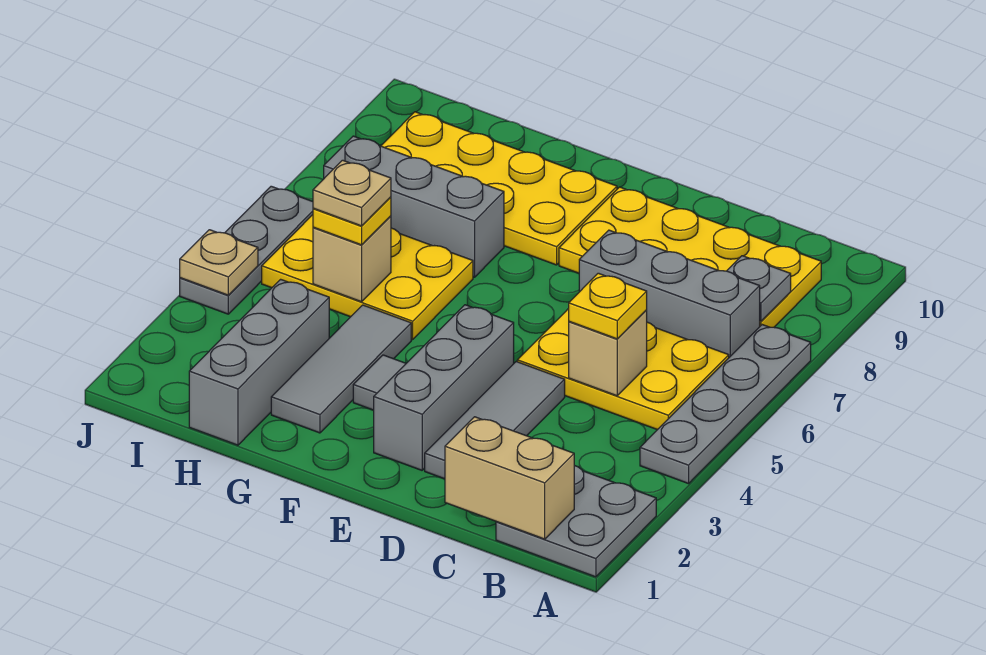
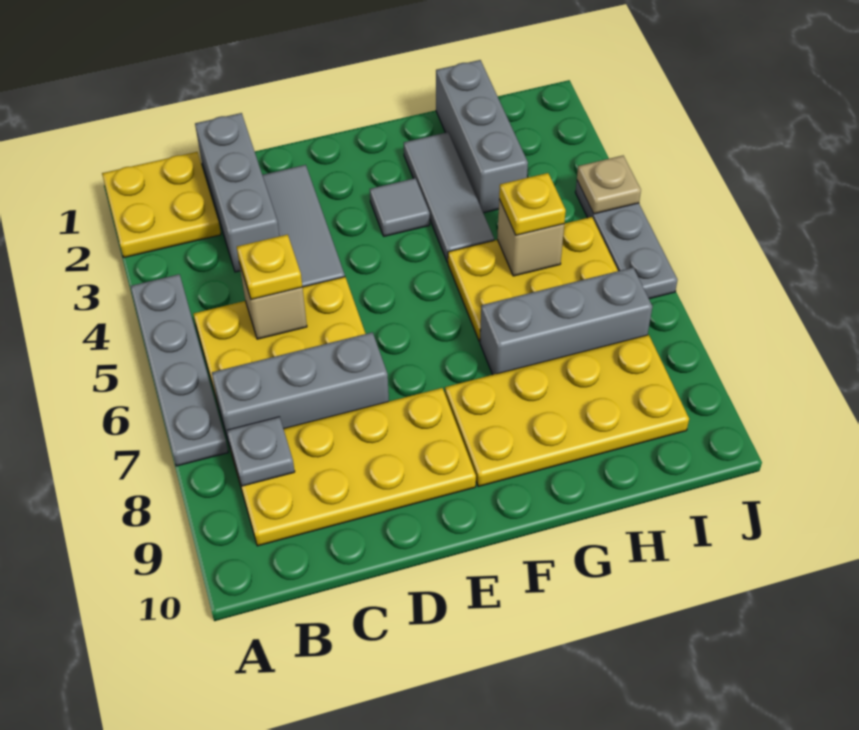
grey plate A1:B2 level 1 -> yellow plate A1:B2 level 1
tan brick B1:C1 level 2 -> none
grey brick E2:E4 level 1 -> grey brick C1:C3 level 1
tan plate H5 level 4 -> none

